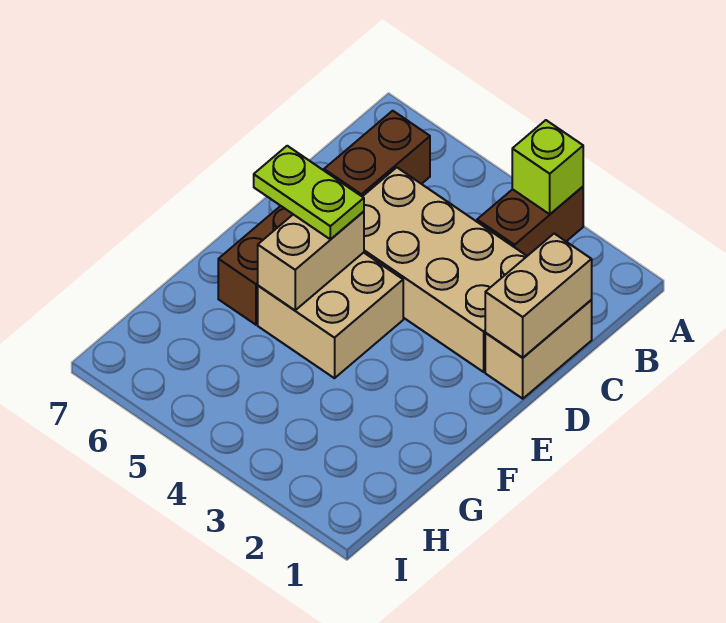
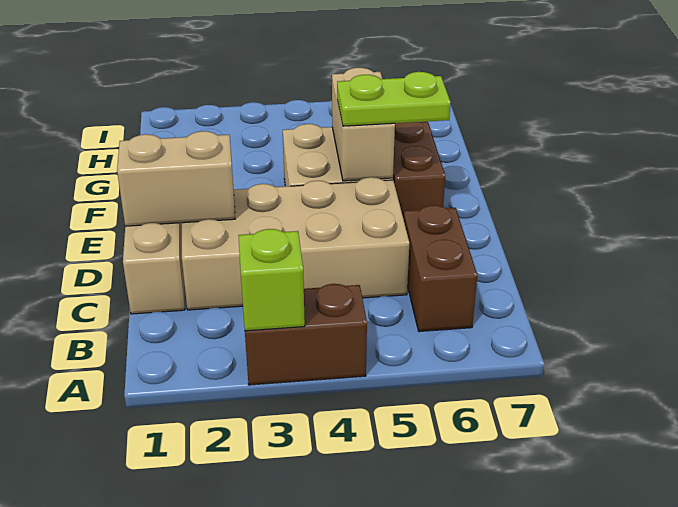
brown brick A3:B3 level 1 -> brown brick A3:A4 level 1
tan brick C1:D1 level 2 -> tan brick D1:D2 level 2

